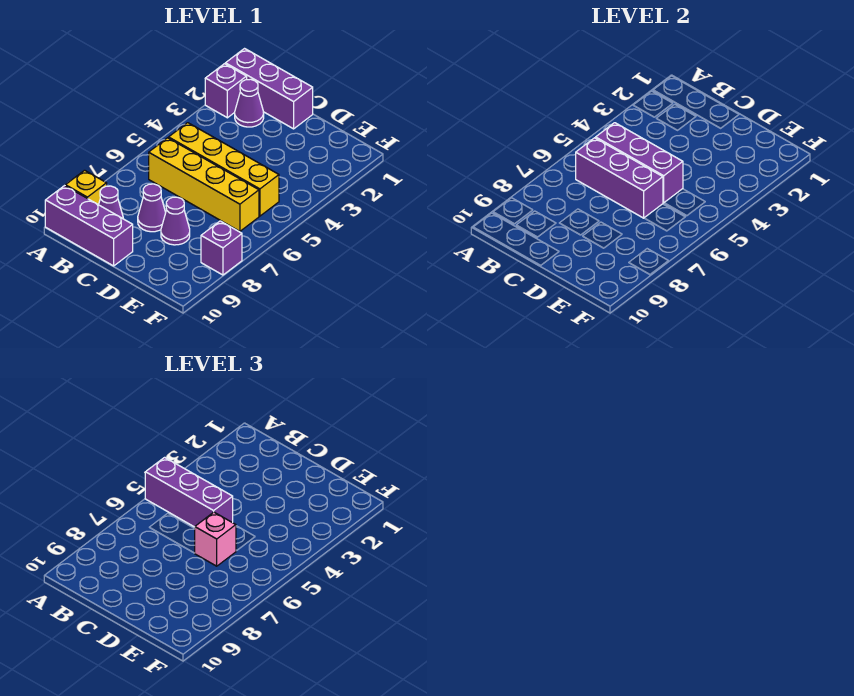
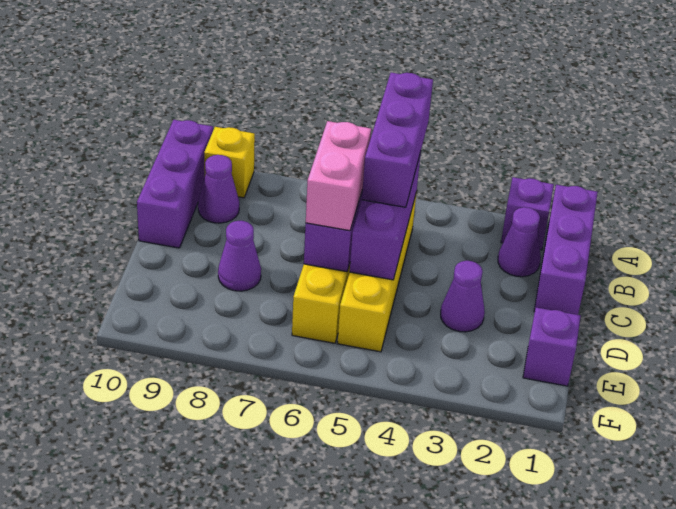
purple cone C8 level 1 -> purple cone D3 level 1
pink brick D6 level 3 -> pink brick C6:D6 level 3
purple brick F8 level 1 -> purple brick E1 level 1

